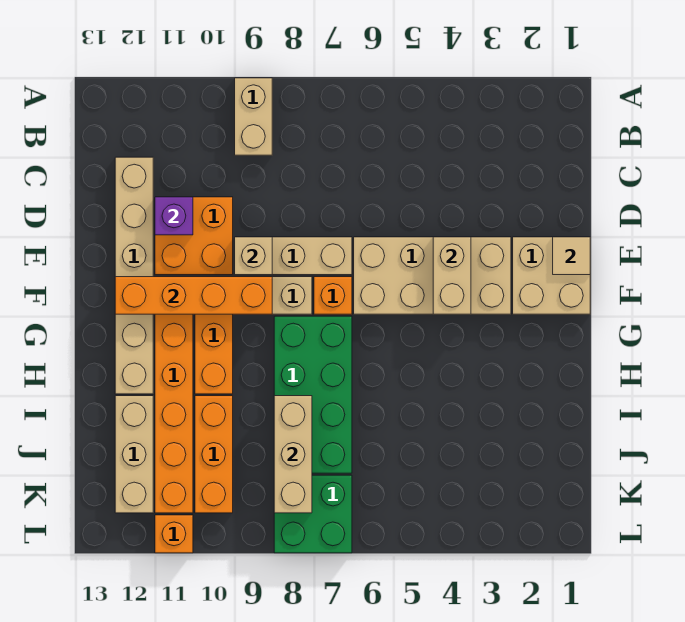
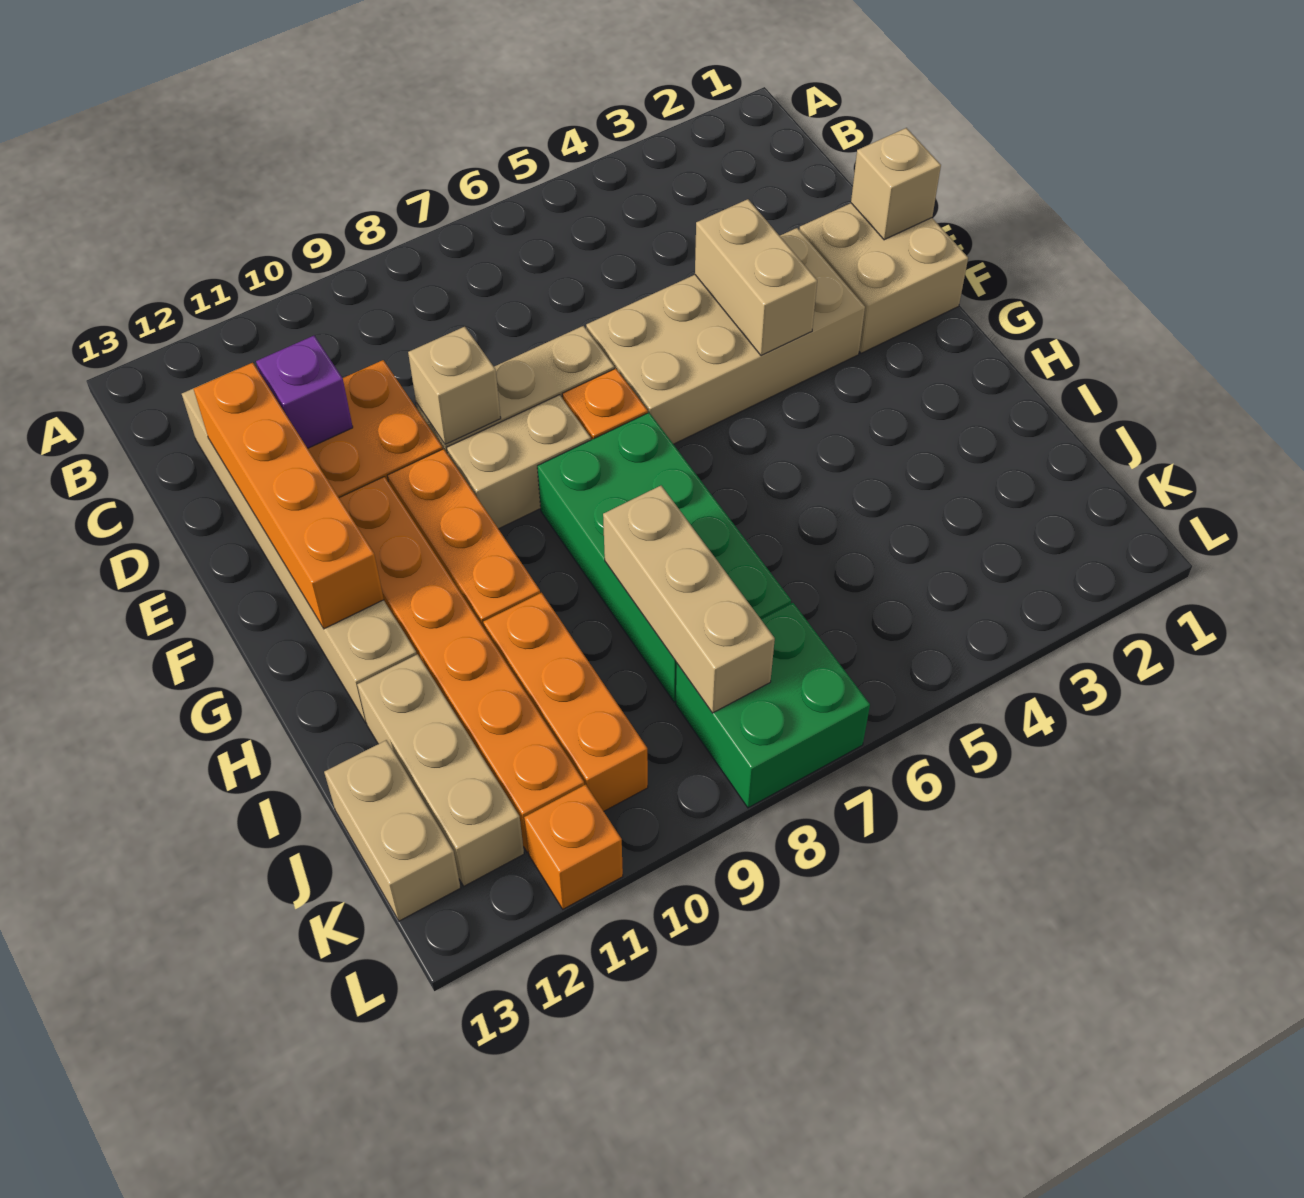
tan brick A9:B9 level 1 -> tan brick J13:K13 level 1
tan tile E1 level 2 -> tan brick E1 level 2
orange brick F9:F12 level 2 -> orange brick D12:G12 level 2

